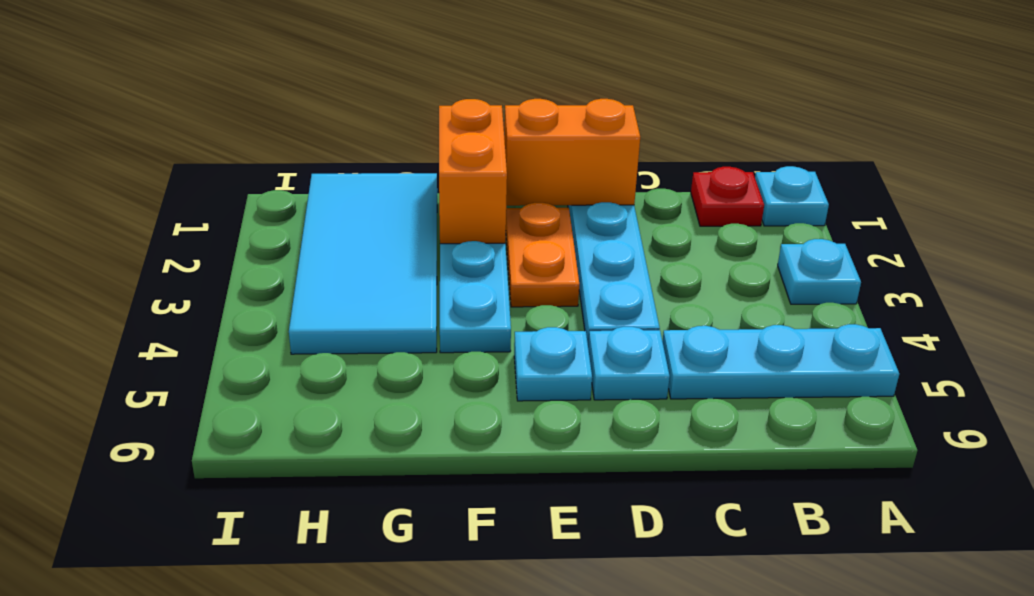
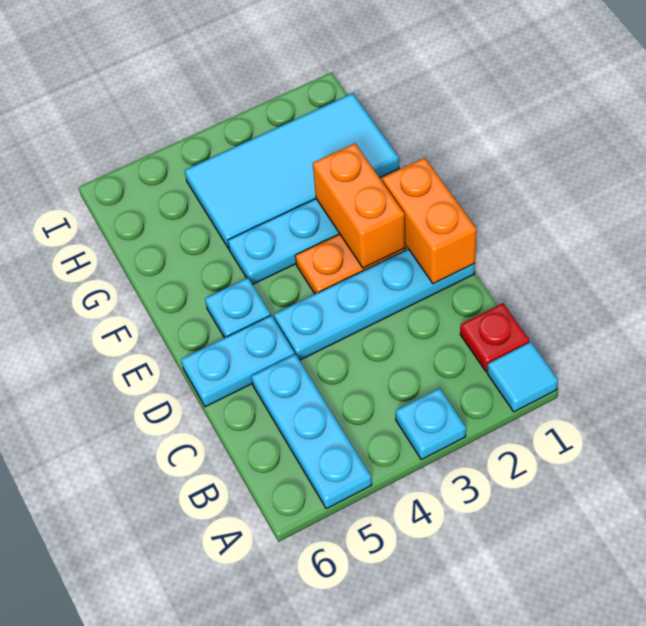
cyan plate A1 level 1 -> cyan tile A1 level 1
cyan plate D5 level 1 -> cyan plate D5:D6 level 1
orange brick F1:F2 level 2 -> orange brick E2:F2 level 2

